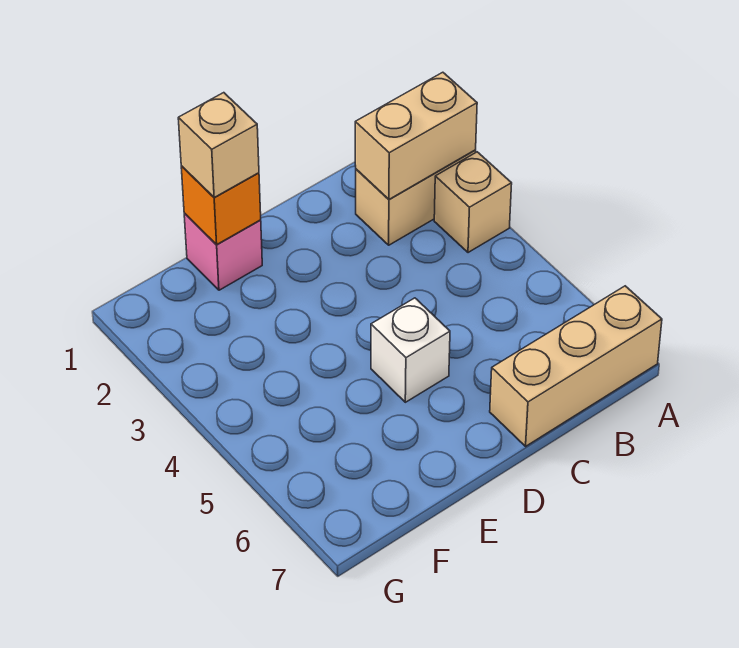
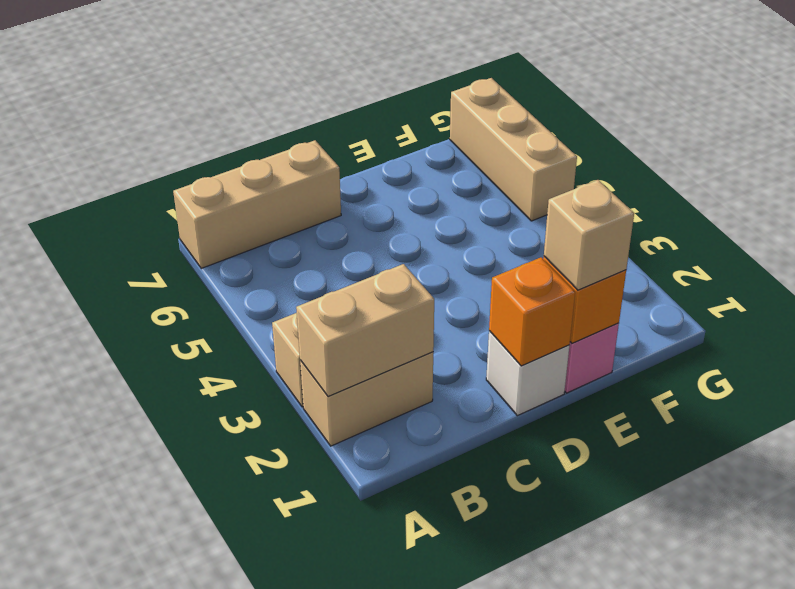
none -> orange brick D1 level 2
white brick D5 level 1 -> white brick D1 level 1
none -> tan brick G5:G7 level 1

